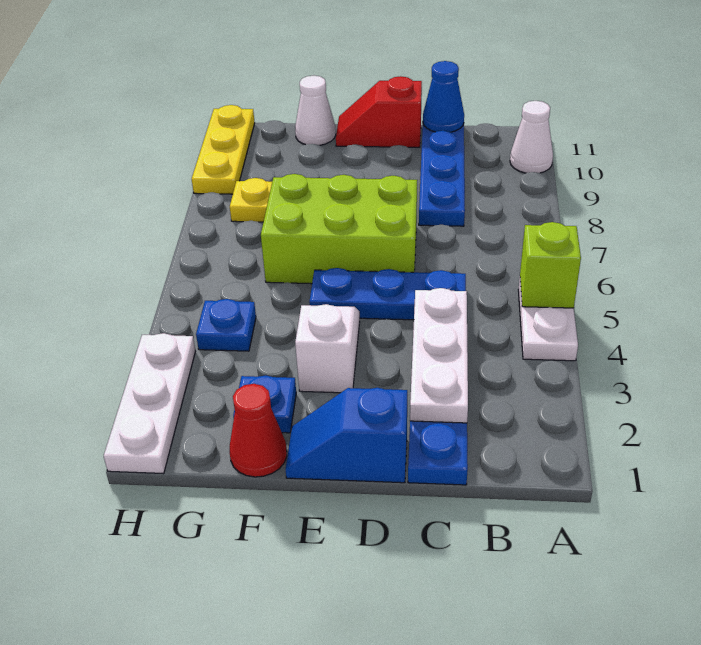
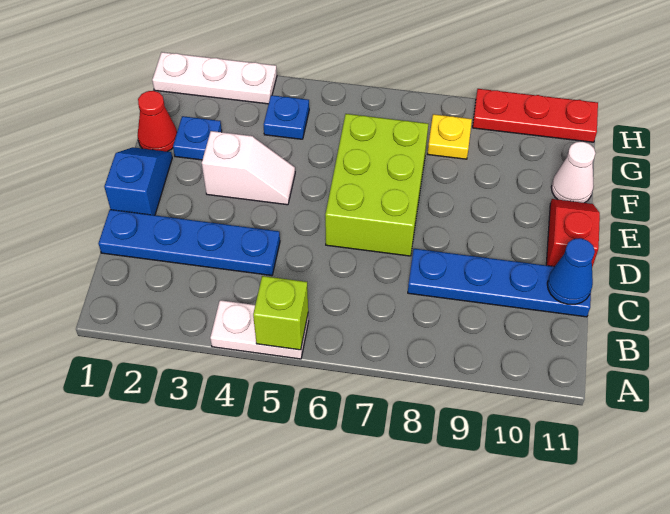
white cone A10 level 1 -> none
white plate C2:C4 level 2 -> none
blue plate C5:E5 level 1 -> none
yellow plate H9:H11 level 1 -> red plate H9:H11 level 1

